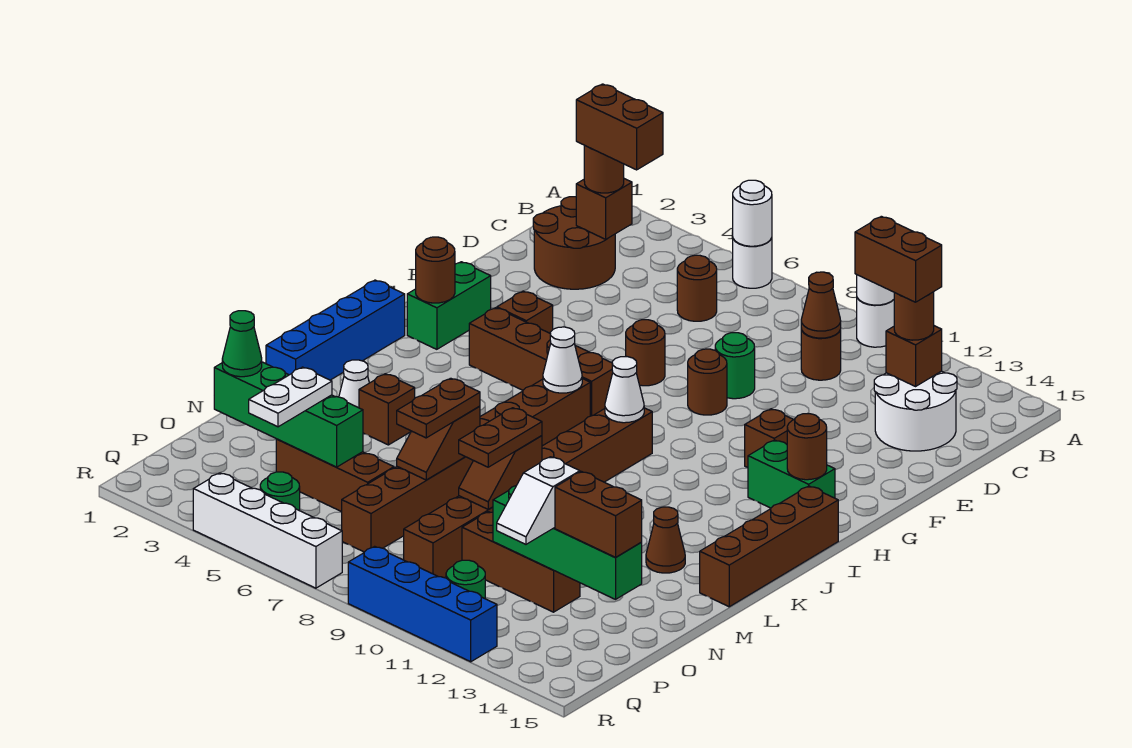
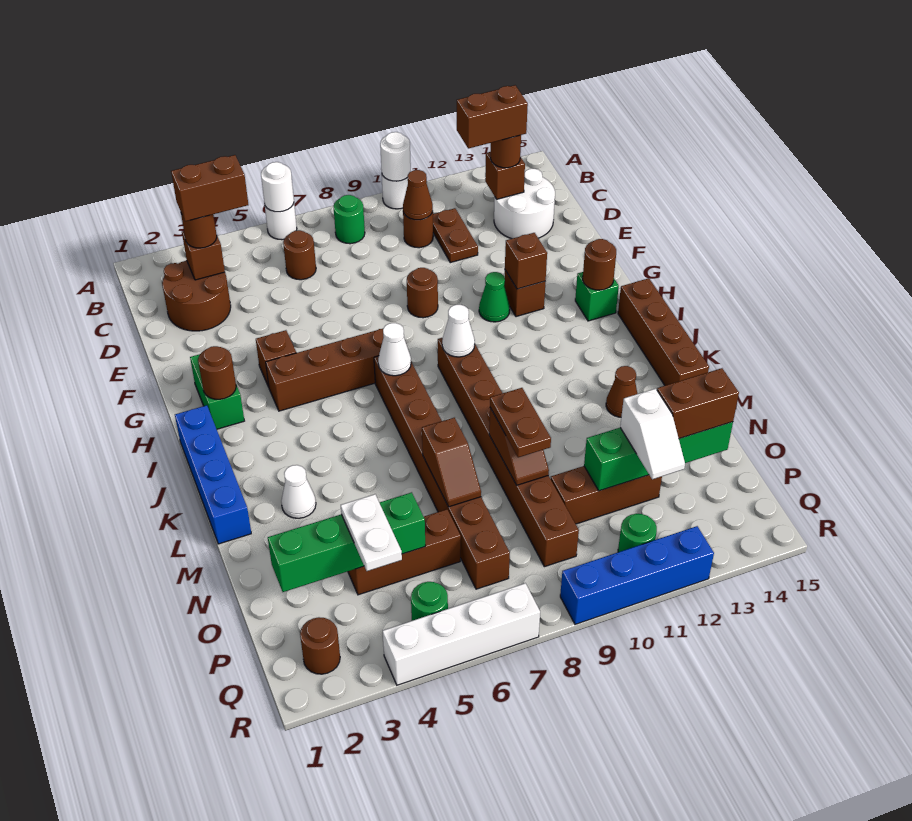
green round brick E9 level 1 -> green round brick B8 level 1
brown round brick F7 level 1 -> brown round brick Q2 level 1
green brick H13:H14 level 1 -> green brick H14 level 1
brown brick L4 level 1 -> brown brick G12 level 2
brown plate M7:N7 level 3 -> brown plate C11:D11 level 1
green cone O2 level 3 -> green cone G11 level 1

